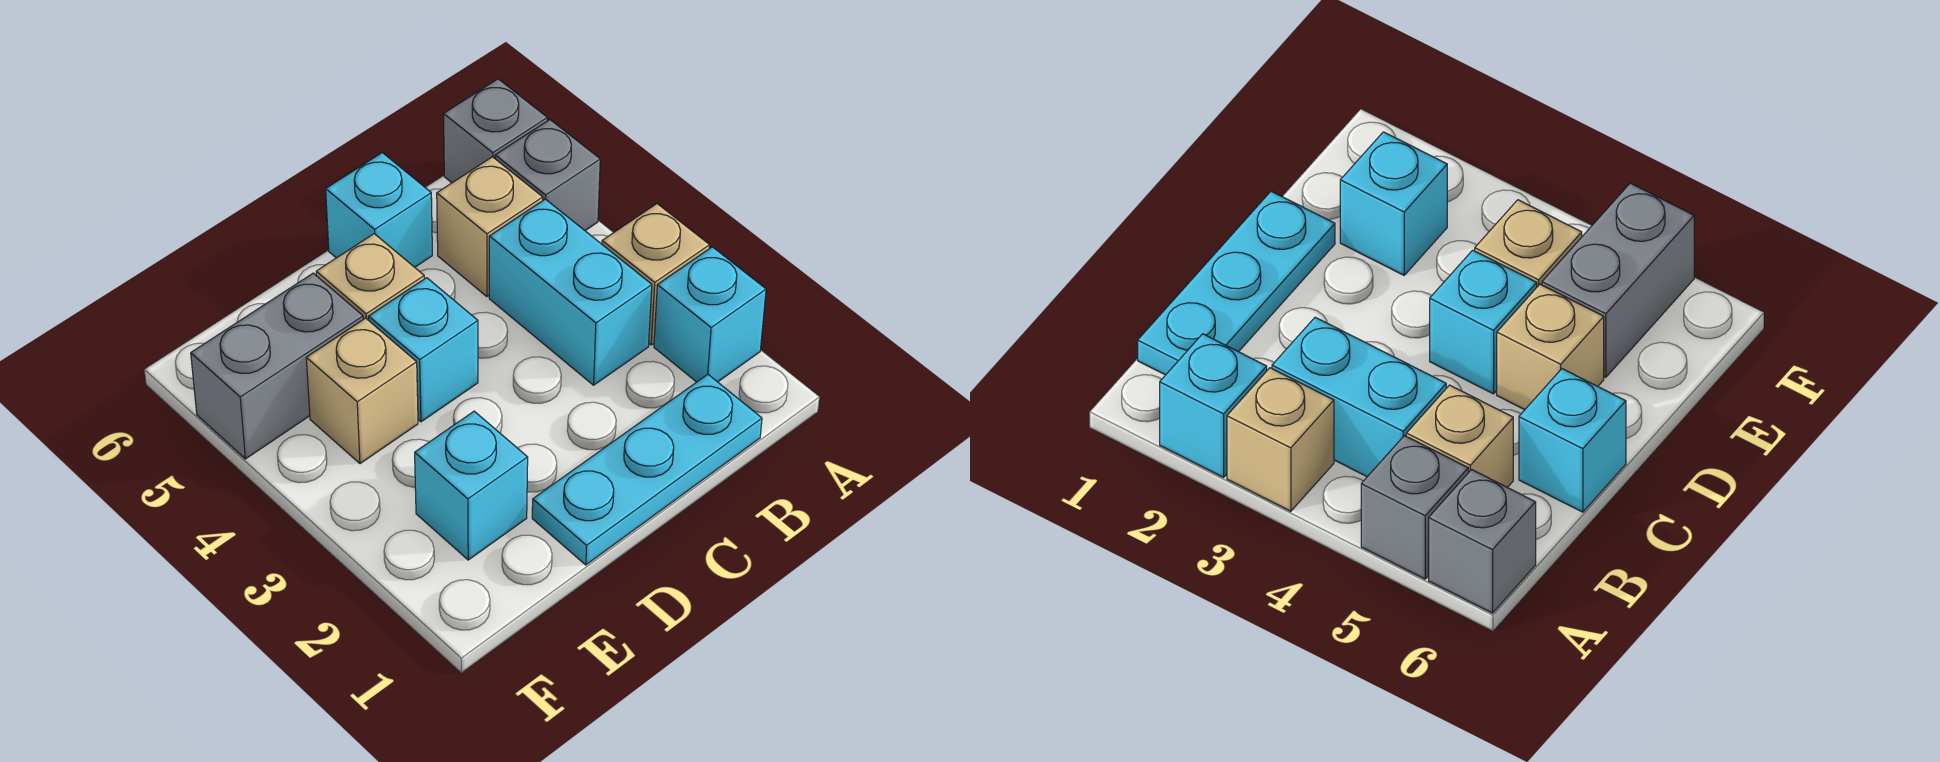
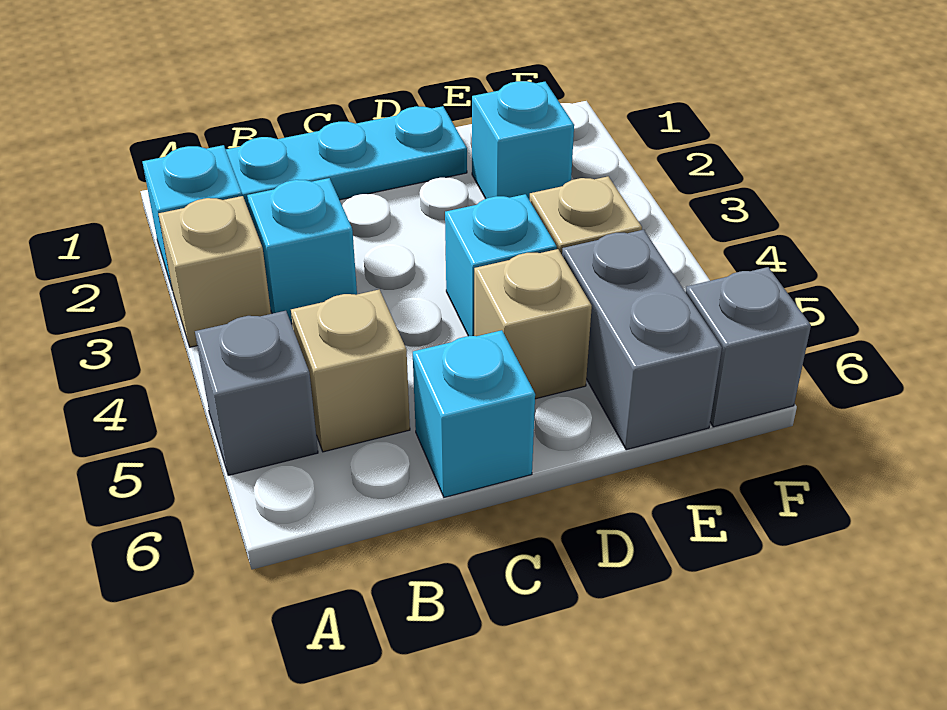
grey brick A6 level 1 -> grey brick F6 level 1
cyan brick B3:B4 level 1 -> cyan brick B3 level 1
grey brick E5:F5 level 1 -> grey brick E5:E6 level 1

